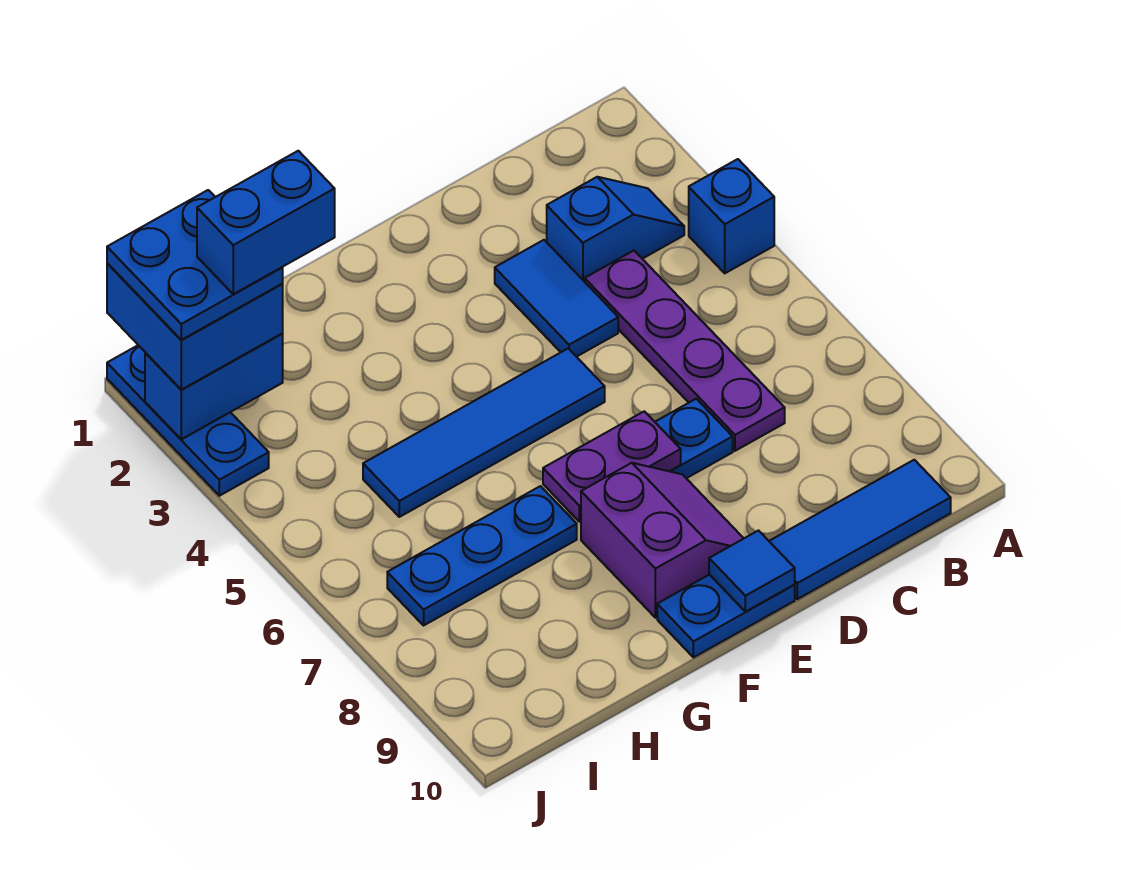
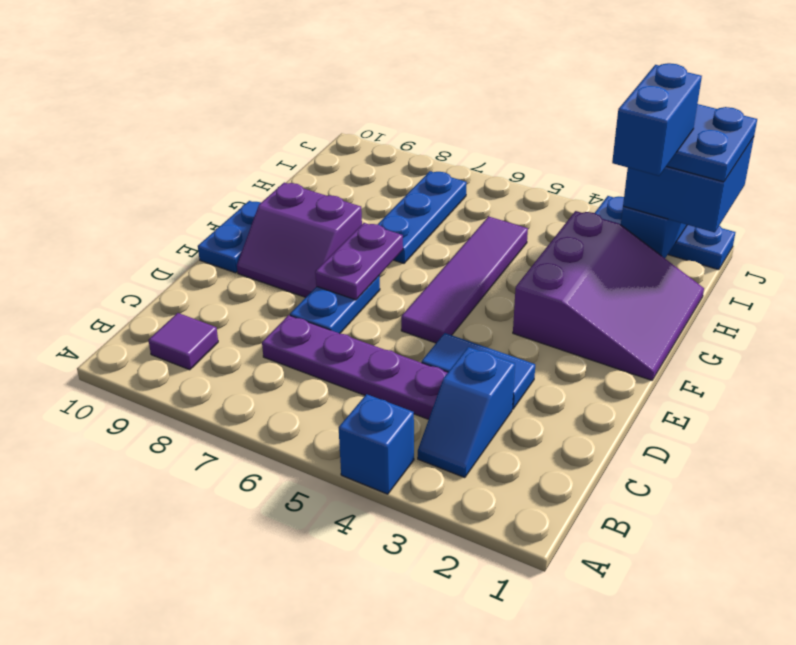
none -> purple tile B9 level 1
blue tile B10:D10 level 1 -> none
blue tile E5:H5 level 1 -> purple tile E5:H5 level 1
blue tile E10 level 2 -> none
none -> purple slope F1:H3 level 1 top 3

